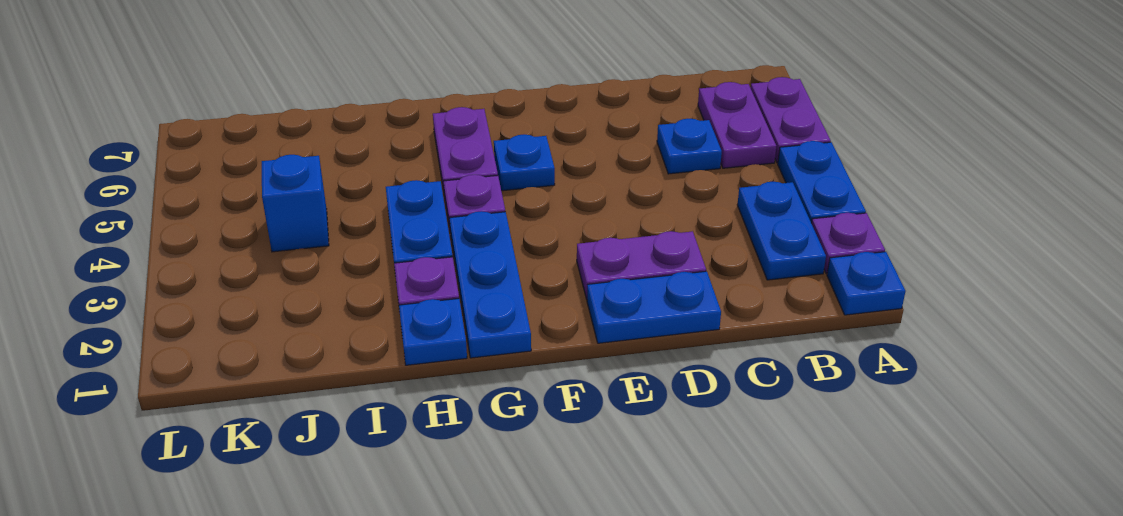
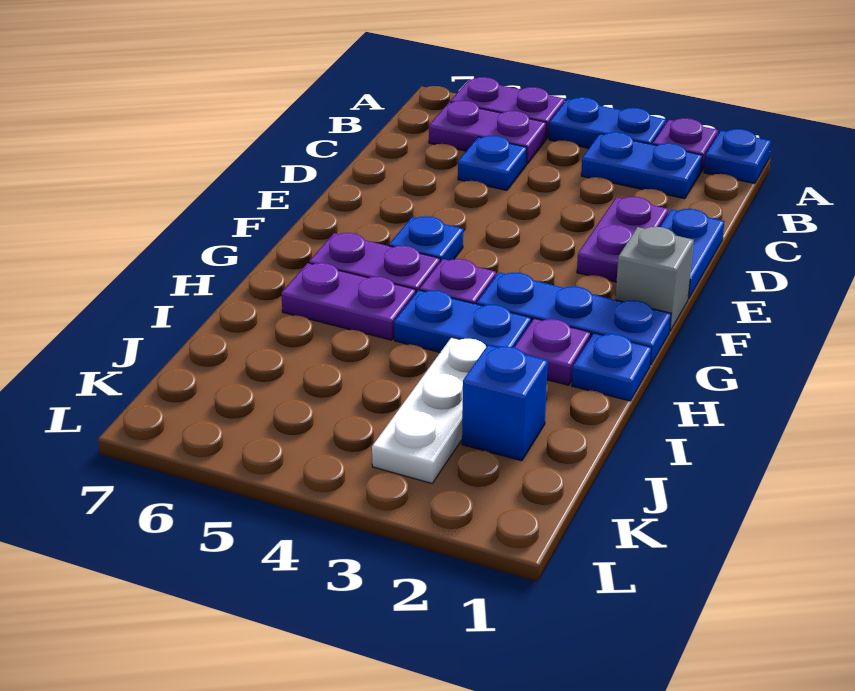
none -> grey brick F1 level 1
none -> purple plate H5:H6 level 1
none -> white plate I3:K3 level 1
blue brick J4 level 1 -> blue brick J2 level 1

